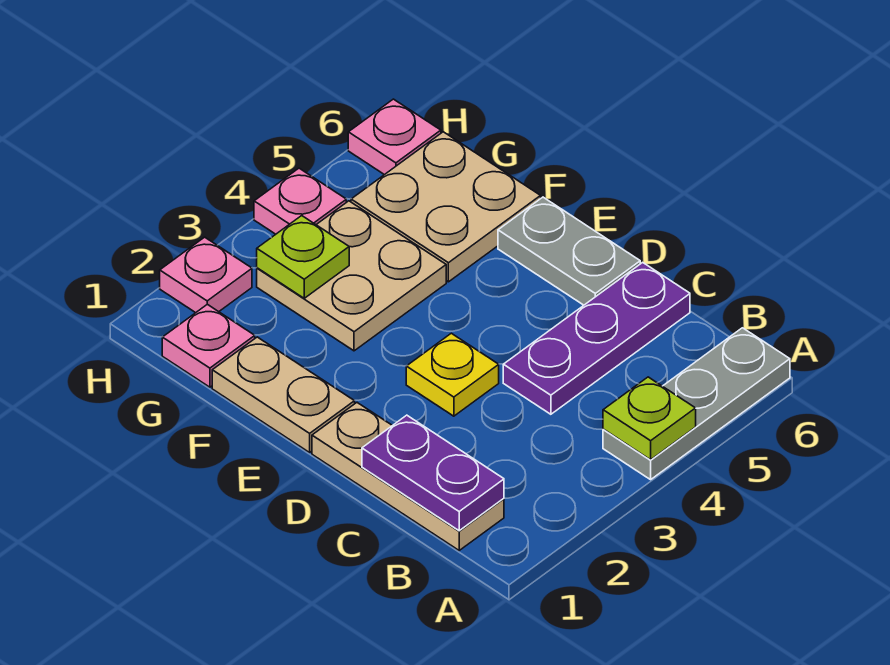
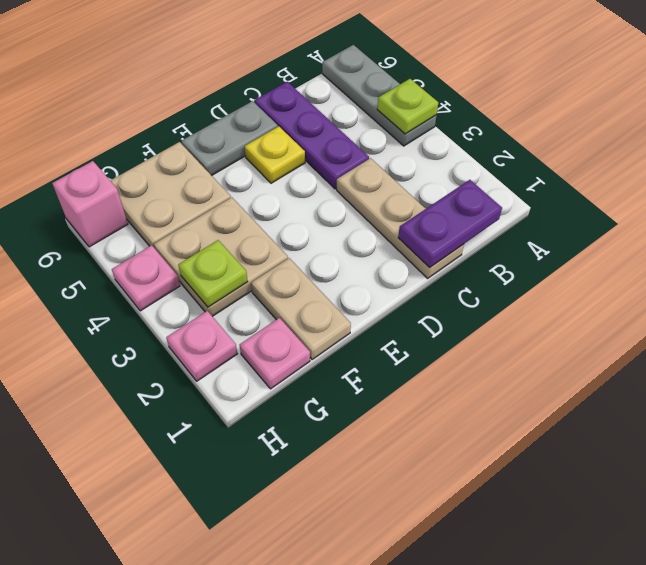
tan plate B1:D1 level 1 -> tan plate C1:C3 level 1
yellow plate D3 level 1 -> yellow plate D5 level 1
tan plate E1:F1 level 1 -> tan plate F1:F2 level 1
pink plate H6 level 1 -> pink brick H6 level 1

